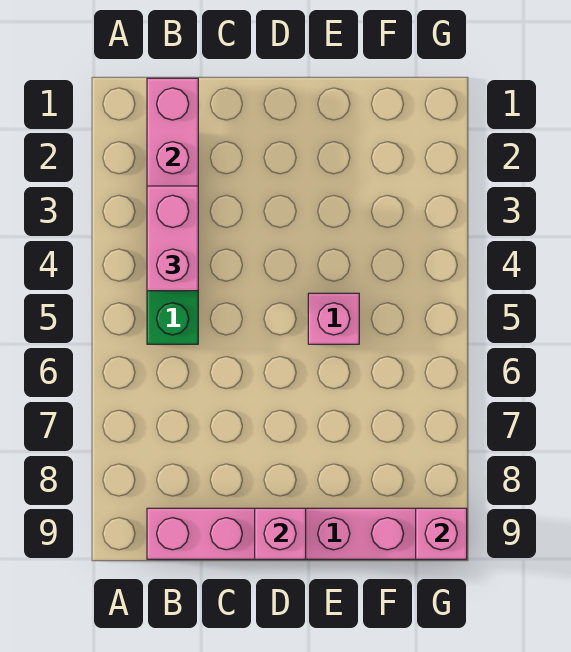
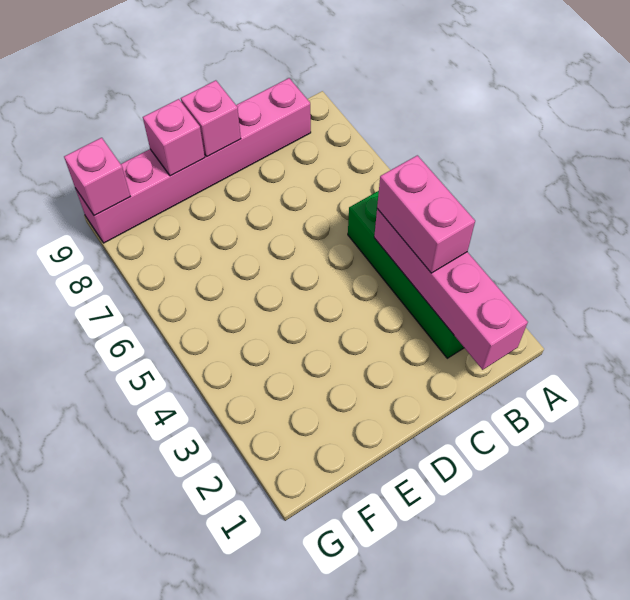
pink brick E5 level 1 -> pink brick E9 level 2

